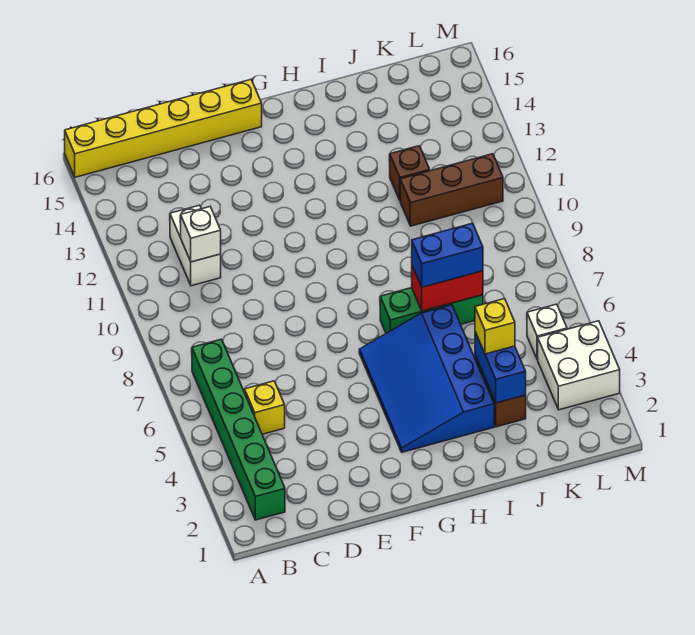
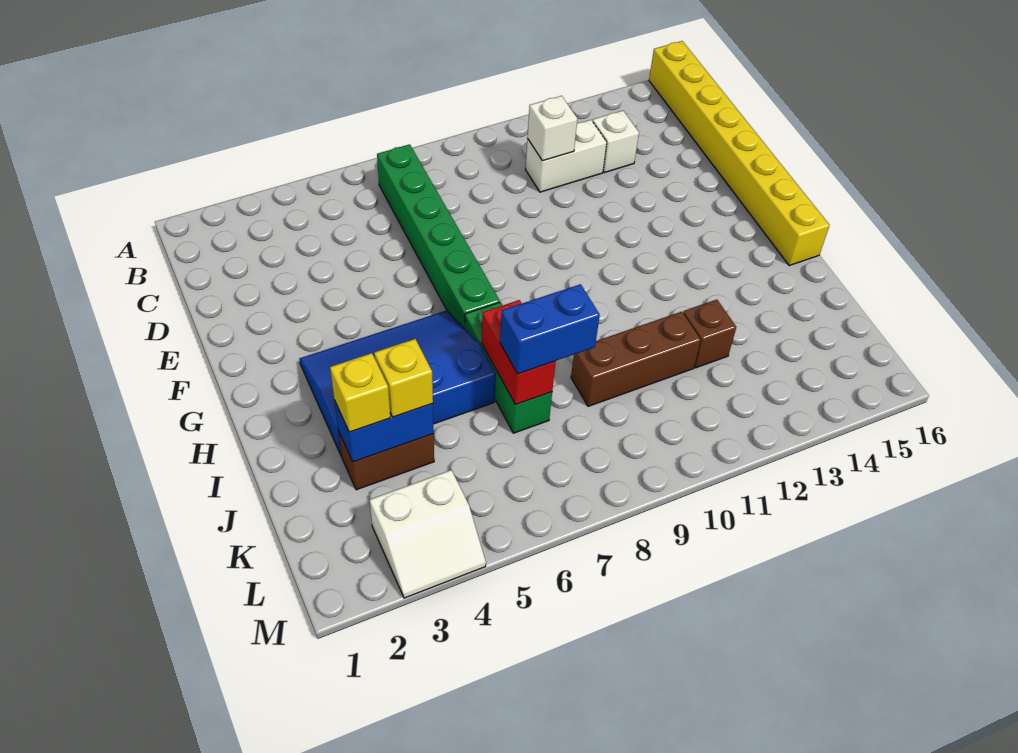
yellow brick A16:F16 level 1 -> yellow brick A16:H16 level 1
green brick B2:B7 level 1 -> green brick B7:G7 level 1
yellow brick C5 level 1 -> yellow brick J3 level 3
blue brick I7:J7 level 3 -> blue brick J7:J8 level 3
brown brick J11:L11 level 1 -> brown brick J9:J11 level 1
white brick L3:M4 level 1 -> white slope L3:M4 level 1 top L
white brick L5 level 1 -> white brick C13 level 1

